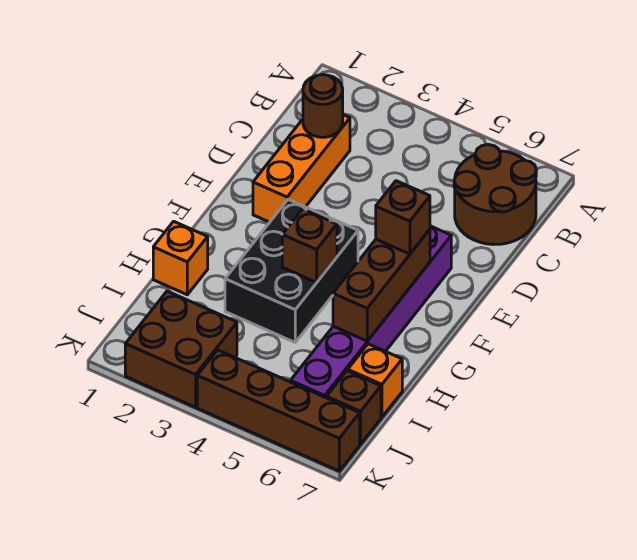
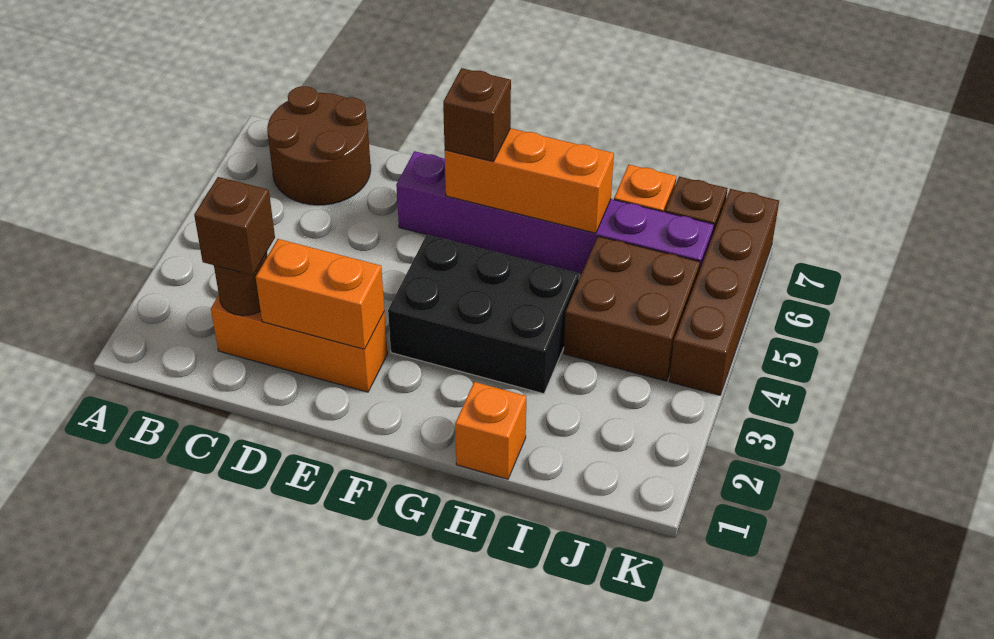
none -> orange brick D2:E2 level 2
brown brick F6:H6 level 2 -> orange brick F6:H6 level 2
brown brick G4 level 2 -> brown brick C2 level 3
brown brick J2:K3 level 1 -> brown brick I4:J5 level 1

